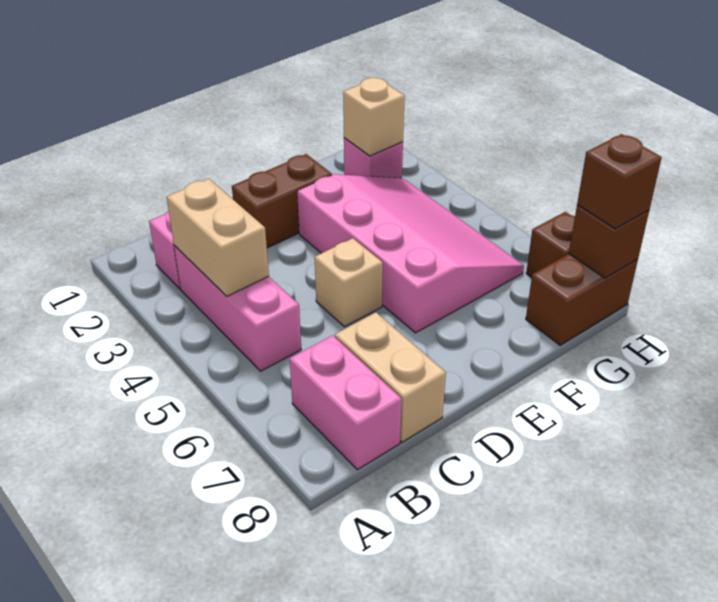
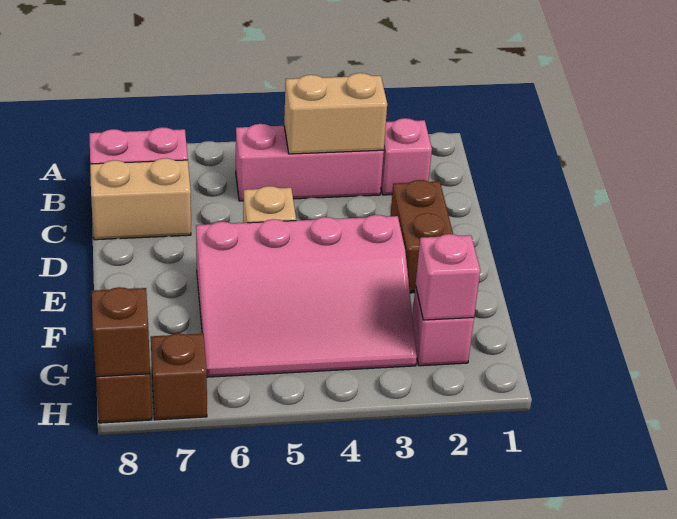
tan brick G2 level 2 -> pink brick G2 level 2
brown brick H8 level 3 -> none

